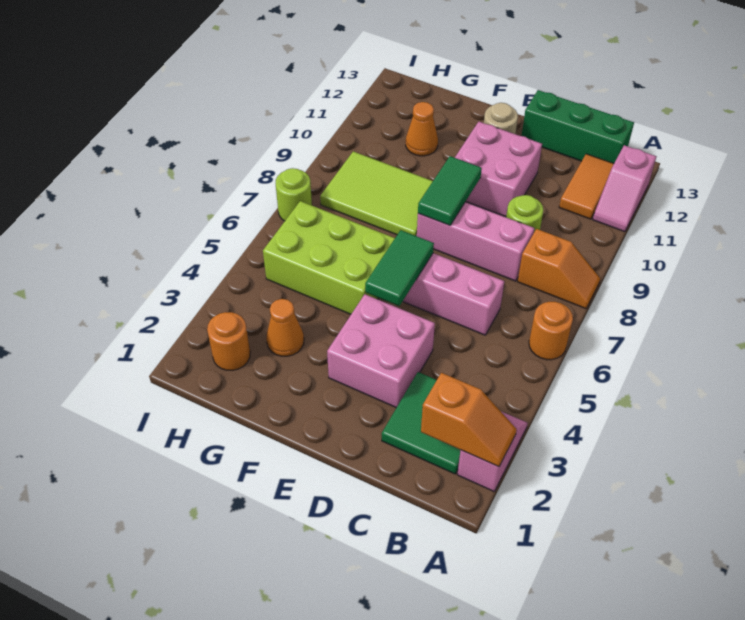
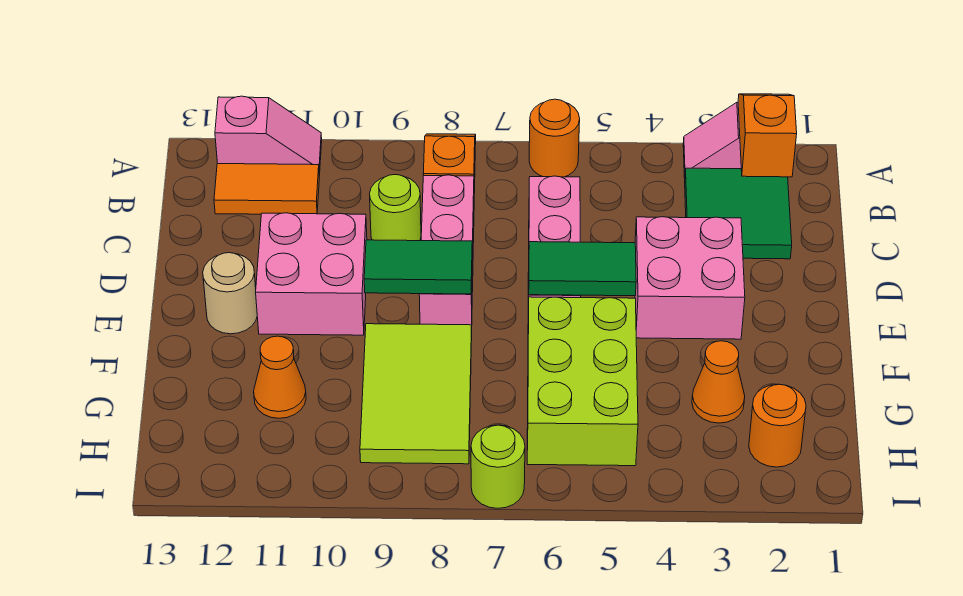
green brick B13:D13 level 1 -> none

